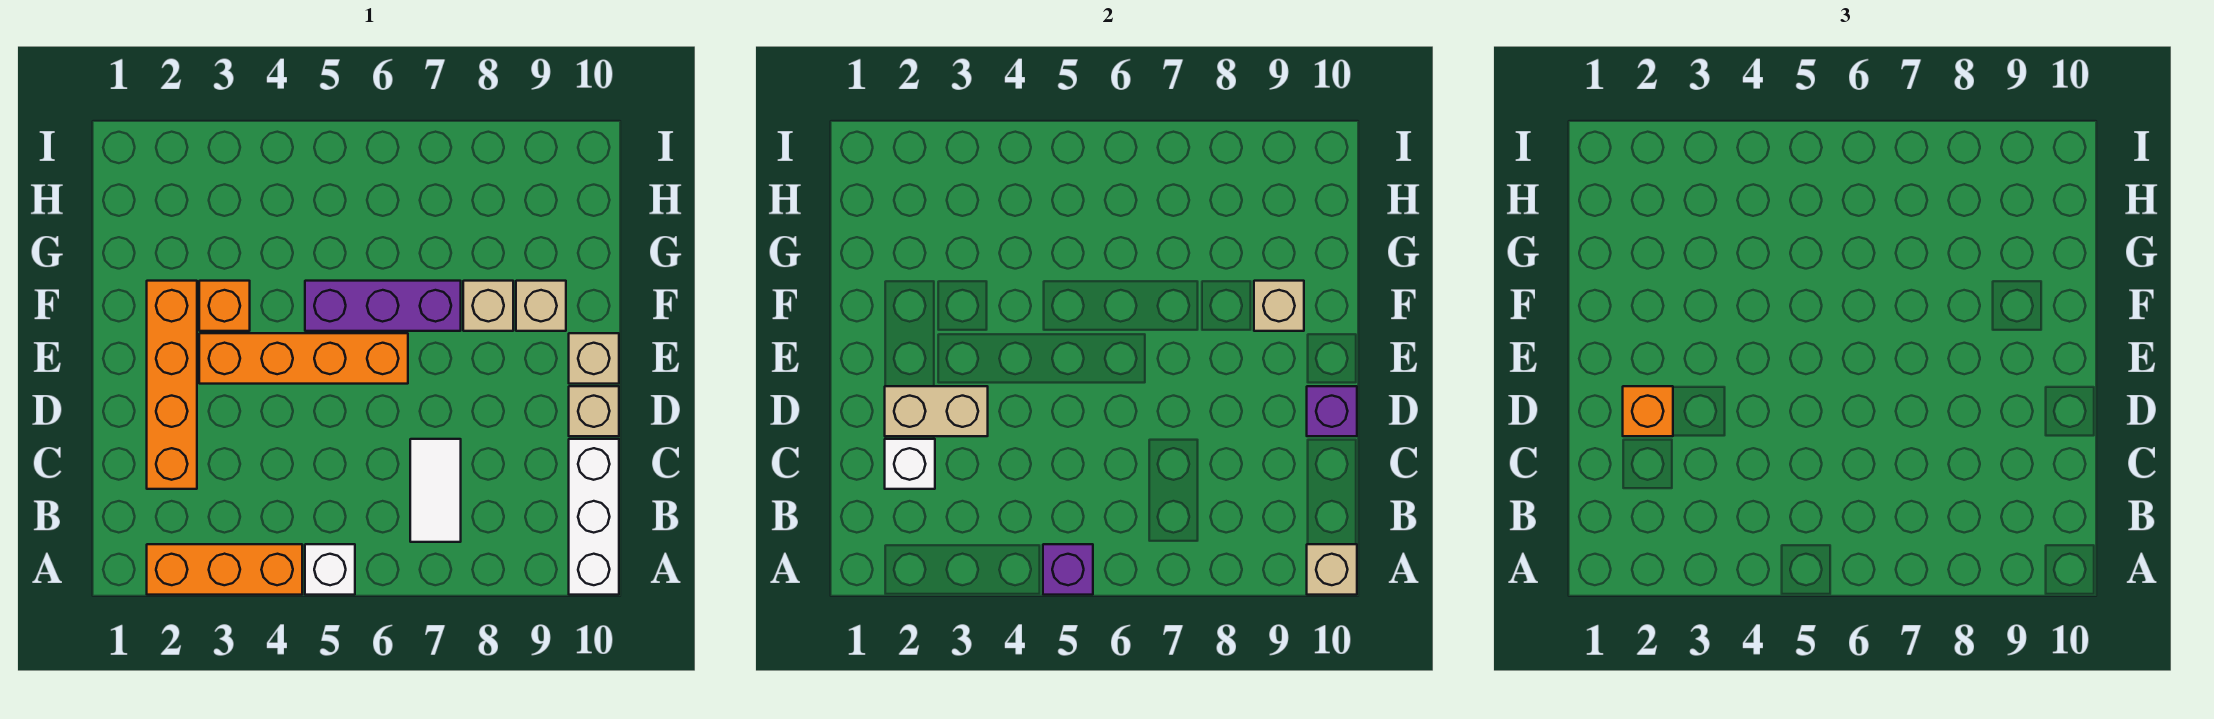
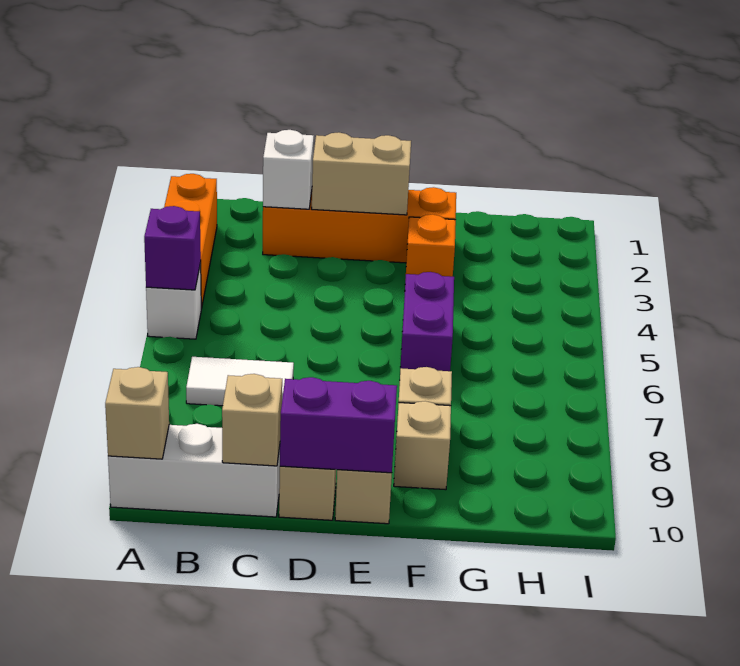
tan brick D2:D3 level 2 -> tan brick D2:E2 level 2
orange brick D2 level 3 -> none
purple brick D10 level 2 -> purple brick D10:E10 level 2
orange brick E3:E6 level 1 -> none
purple brick F5:F7 level 1 -> purple brick F5:F6 level 1
tan brick F9 level 2 -> tan brick C10 level 2

